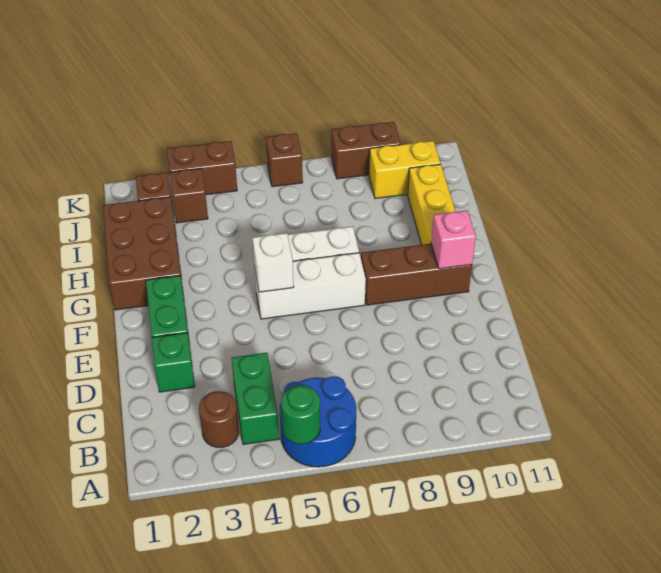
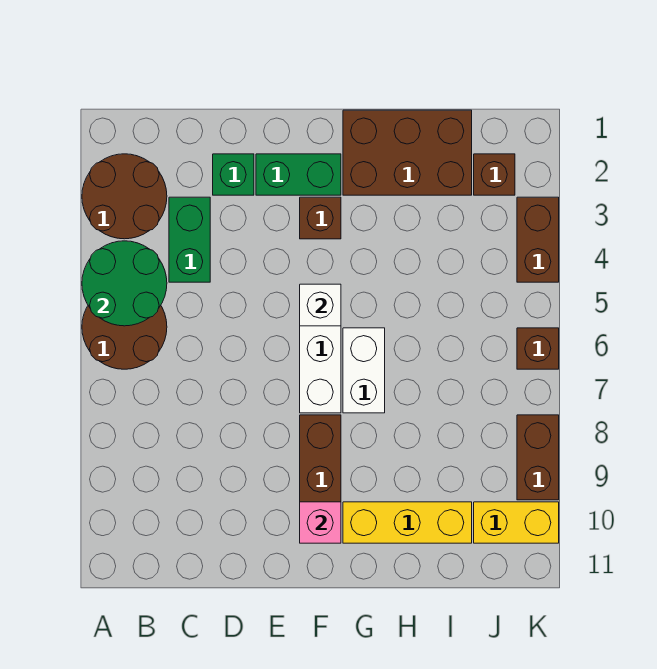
blue round brick A5:B6 level 1 -> brown round brick A5:B6 level 1
green round brick A5 level 2 -> green round brick A4:B5 level 2
brown round brick B3 level 1 -> brown round brick A2:B3 level 1
green brick B4:C4 level 1 -> green brick C3:C4 level 1
brown brick J3 level 1 -> brown brick F3 level 1
yellow brick J9:J10 level 1 -> yellow brick J10:K10 level 1

